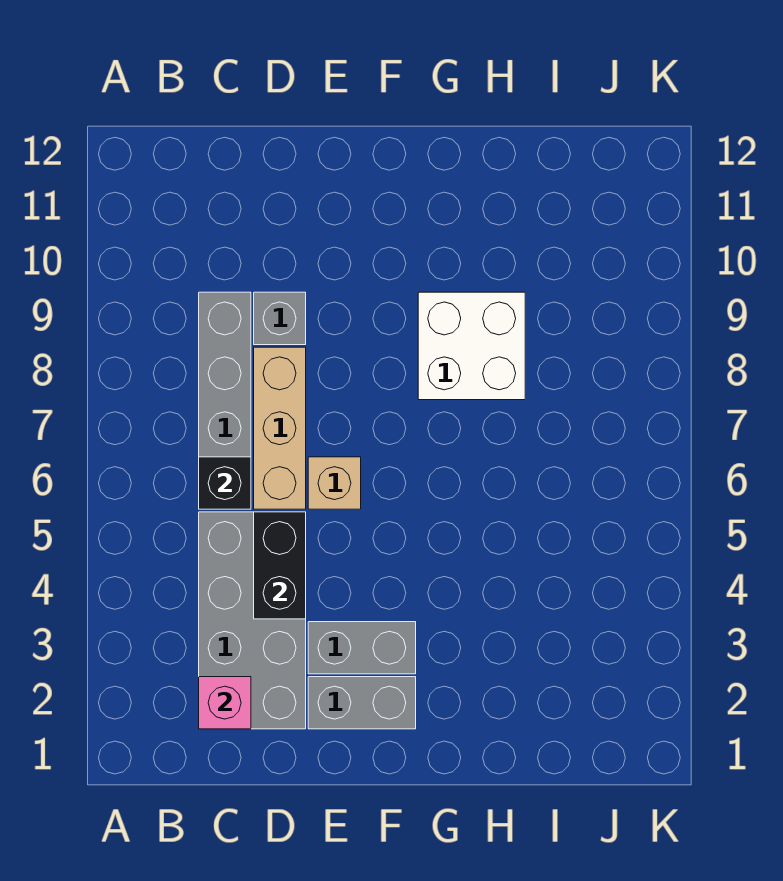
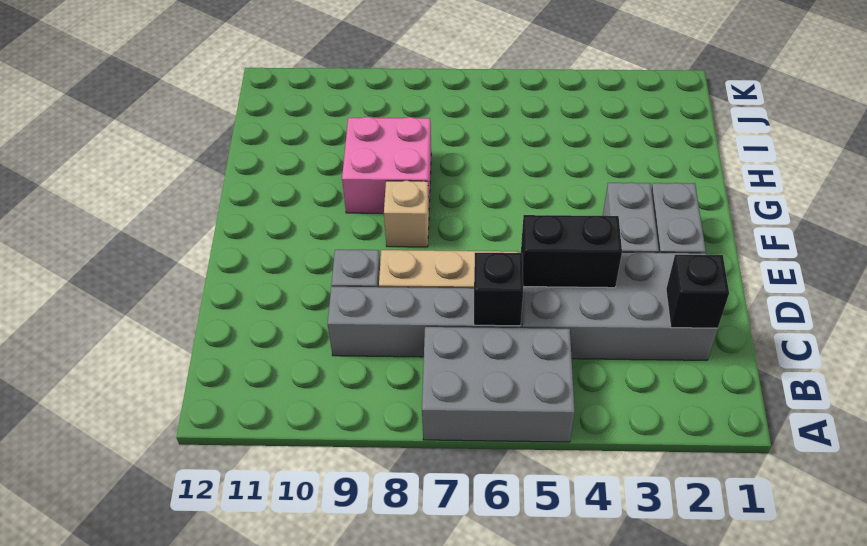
none -> grey brick A5:B7 level 1
pink brick C2 level 2 -> black brick C2 level 2
tan brick E6 level 1 -> tan brick F8 level 1
white brick G8:H9 level 1 -> pink brick G8:H9 level 1

